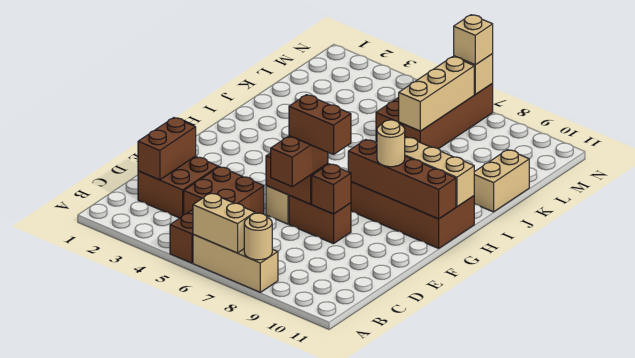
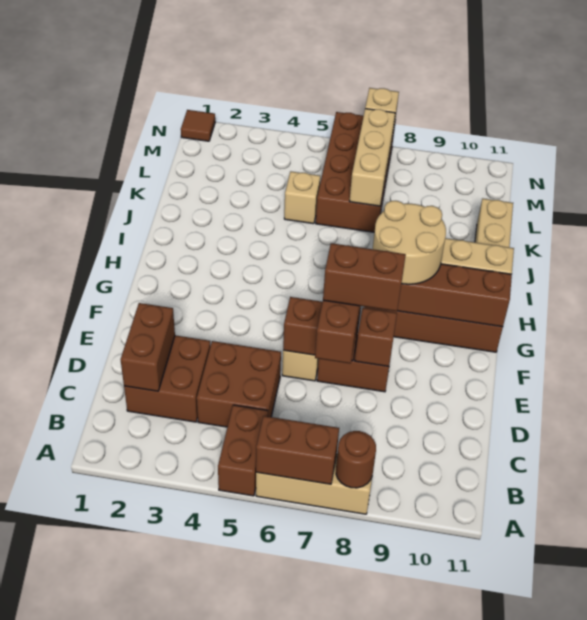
tan brick A6:A7 level 2 -> brown brick A6:A7 level 2
tan round brick A8 level 2 -> brown round brick A8 level 2
tan round brick G9 level 3 -> tan round brick G8:H9 level 3
none -> brown tile N1 level 1
tan brick N7 level 3 -> tan brick K5 level 1

